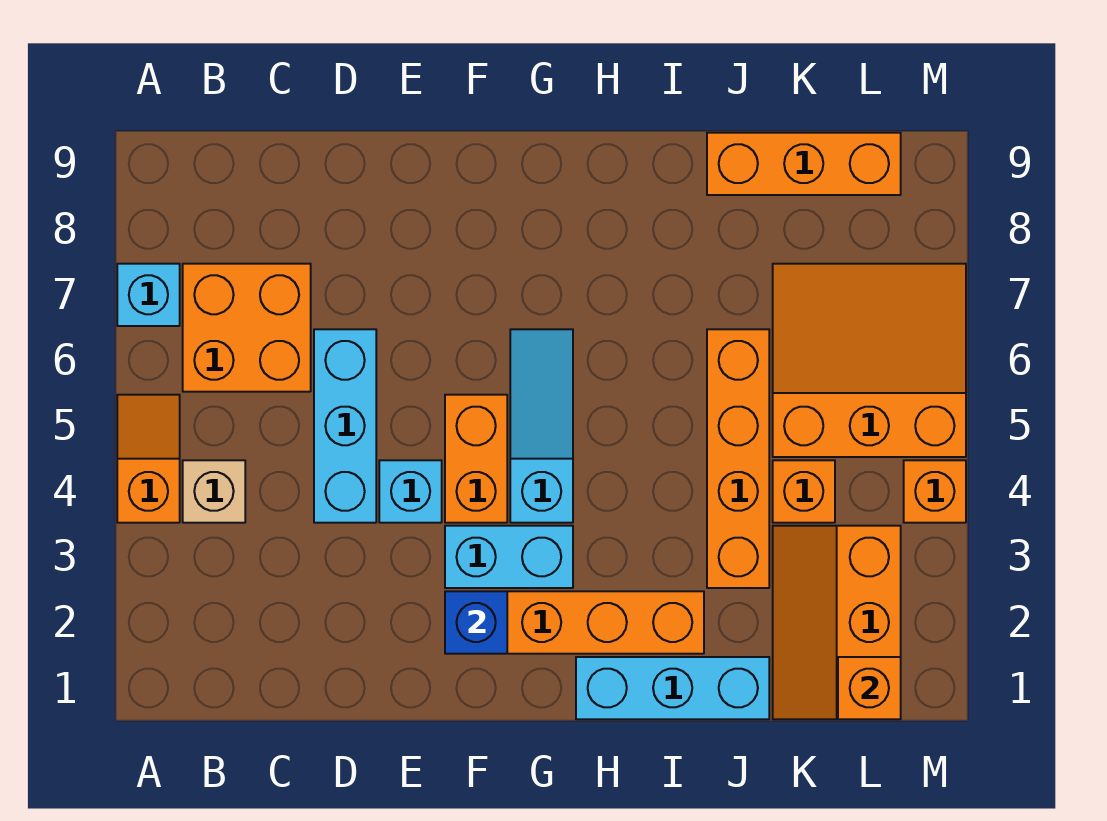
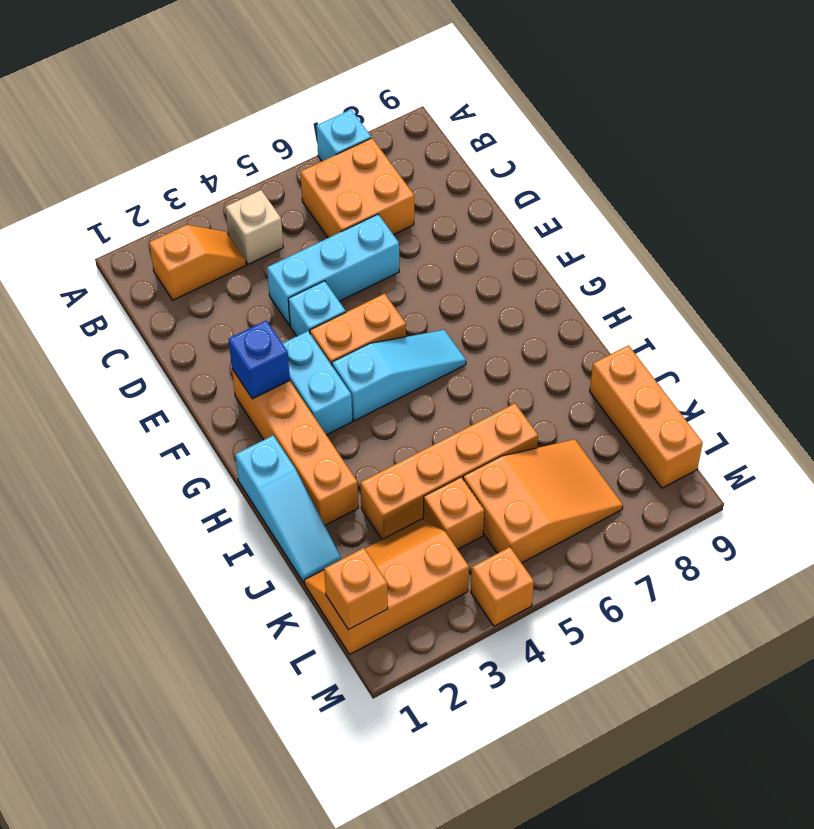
orange slope A4:A5 level 1 top 4 -> orange slope B2:B3 level 1 top 2
cyan brick H1:J1 level 1 -> cyan slope H1:J1 level 1 top H
orange slope K5:M7 level 1 top 5 -> orange slope K5:L7 level 1 top 5

